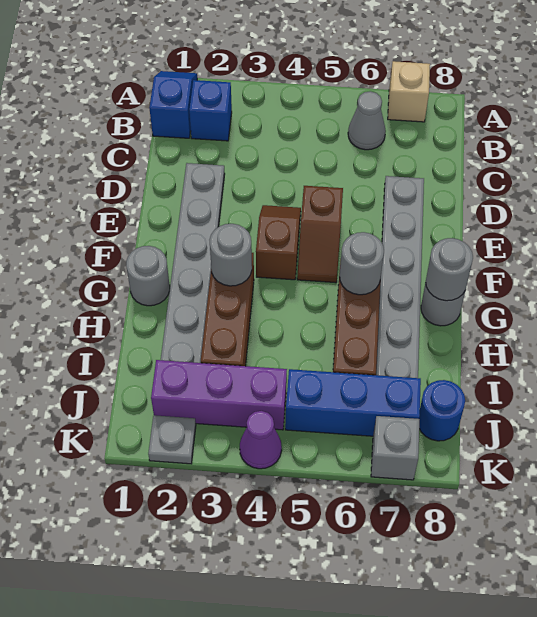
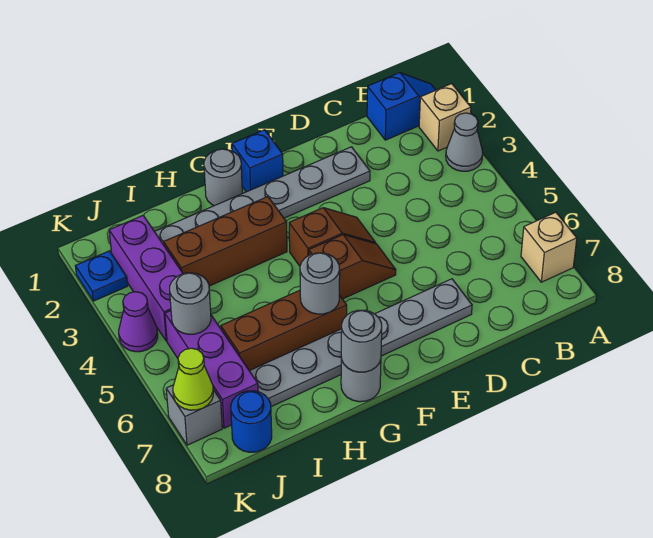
none -> tan brick A2 level 1
blue brick B2 level 1 -> blue brick F1 level 1
grey cone B6 level 1 -> grey cone A3 level 1
brown slope E5:F5 level 1 top E -> brown slope E5:F5 level 1 top F
grey round brick G3 level 2 -> grey round brick J5 level 2
blue brick J5:J7 level 1 -> purple brick J5:J7 level 1
grey plate K2 level 1 -> blue plate K2 level 1
none -> lime cone K7 level 2

